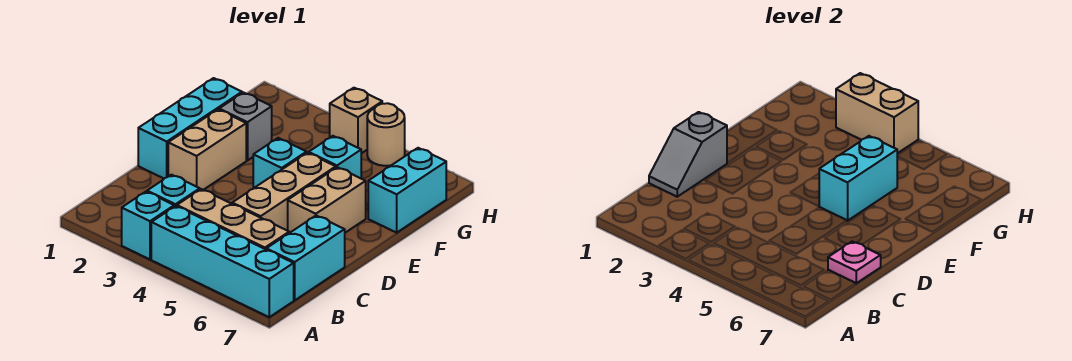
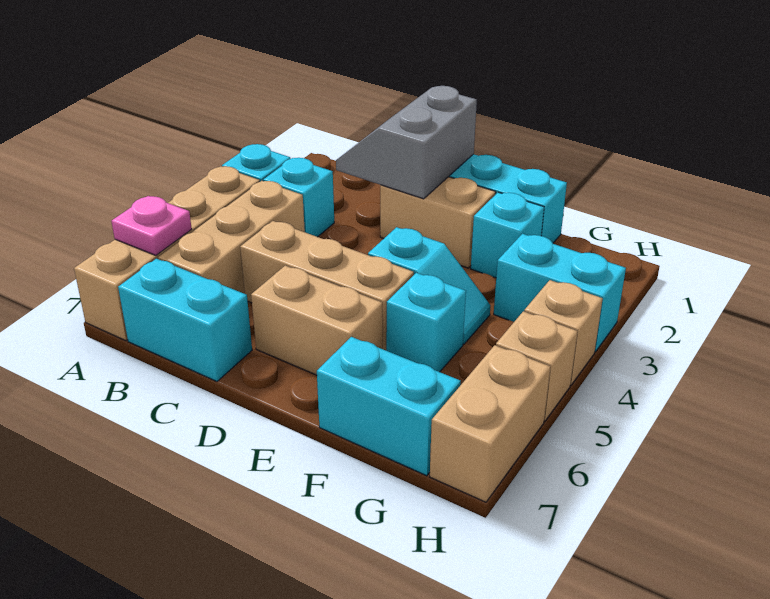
cyan brick A4:A7 level 1 -> tan brick A4:A7 level 1
grey slope C1:D1 level 2 top D -> grey slope C1:D2 level 2 top D
pink plate C7 level 2 -> pink plate A6 level 2
cyan brick E5:F5 level 2 -> cyan brick G3:H3 level 1
grey brick F2 level 1 -> cyan brick F2 level 1
tan brick H3:H4 level 2 -> tan brick H6:H7 level 1
tan round brick H5 level 1 -> tan brick H5 level 1

